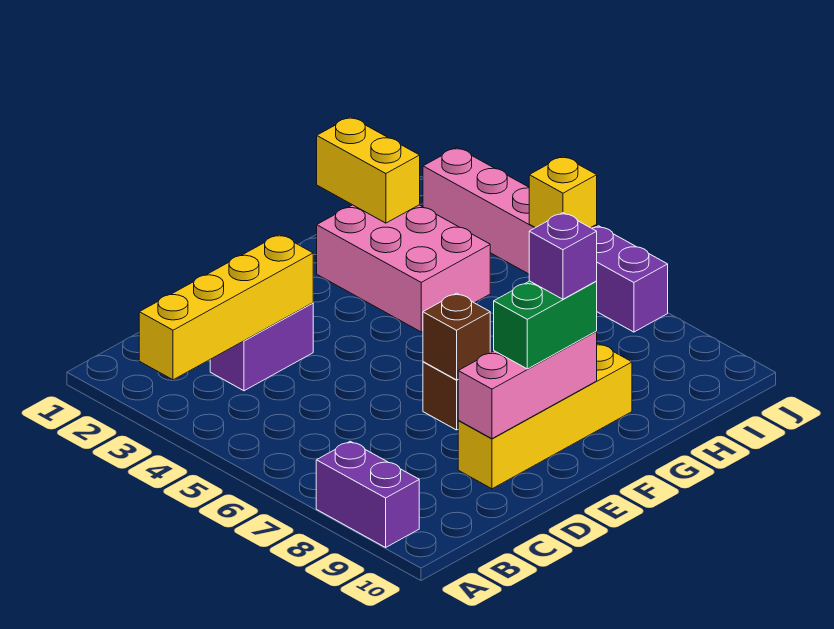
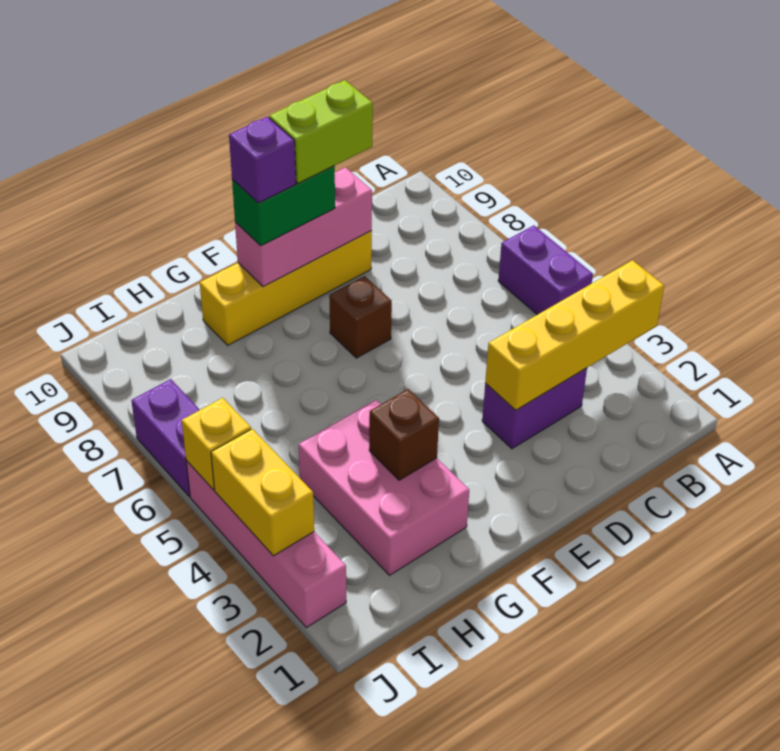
purple brick A8:A9 level 1 -> purple brick A5:A6 level 1
none -> lime brick D9:E9 level 4
brown brick E7 level 2 -> brown brick G3 level 2
yellow brick H1:H2 level 2 -> yellow brick J3:J4 level 2

